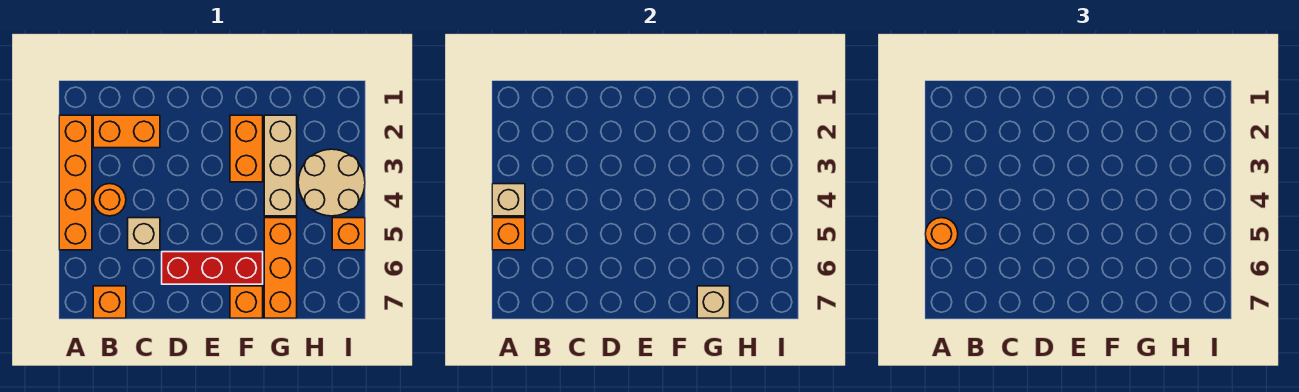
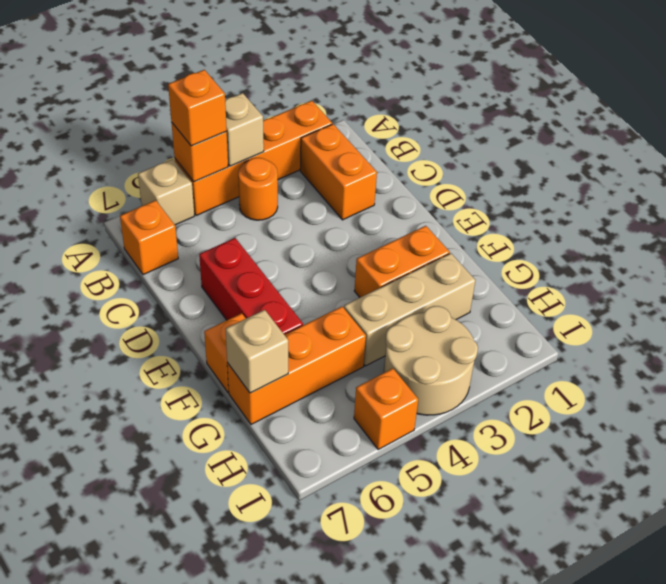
orange round brick A5 level 3 -> orange brick A5 level 3
tan brick C5 level 1 -> tan brick A6 level 1

